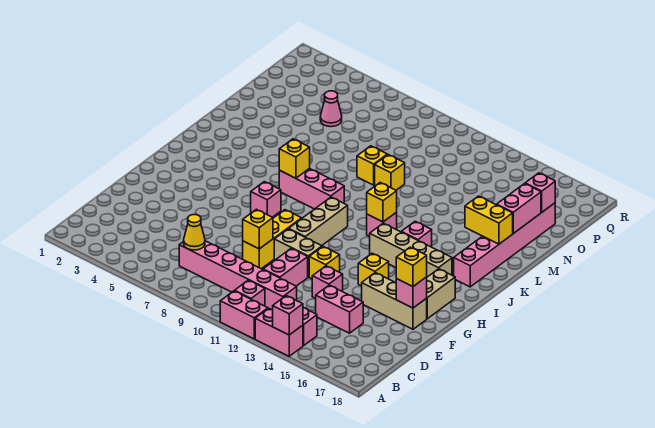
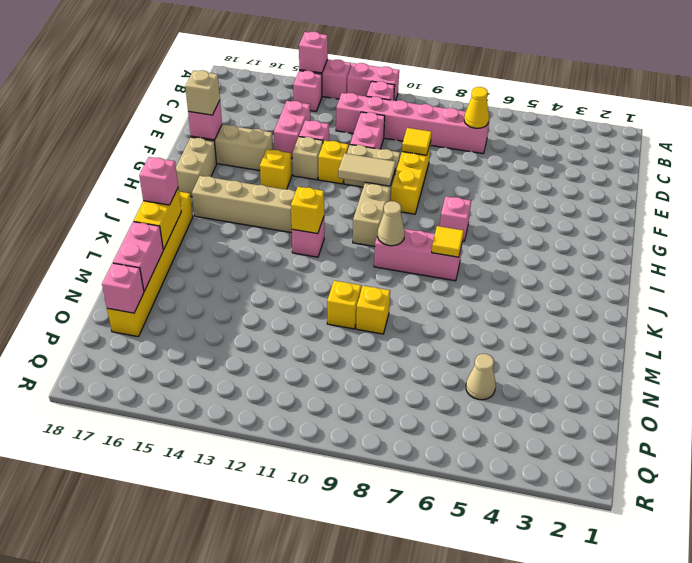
pink brick D14:D15 level 1 -> pink brick D14:E14 level 1
yellow brick E9 level 2 -> yellow tile E9 level 2
none -> tan brick F13 level 1
yellow brick F17 level 3 -> tan brick F17 level 3
none -> tan tile G10:G11 level 2
yellow brick J7 level 2 -> yellow tile J7 level 2
none -> tan cone J9 level 2
pink brick J14 level 1 -> pink brick K17 level 3
pink brick J17:O17 level 1 -> yellow brick J17:O17 level 1
yellow brick L16:L17 level 2 -> yellow brick K17:L17 level 2
pink cone O5 level 1 -> tan cone O5 level 1

